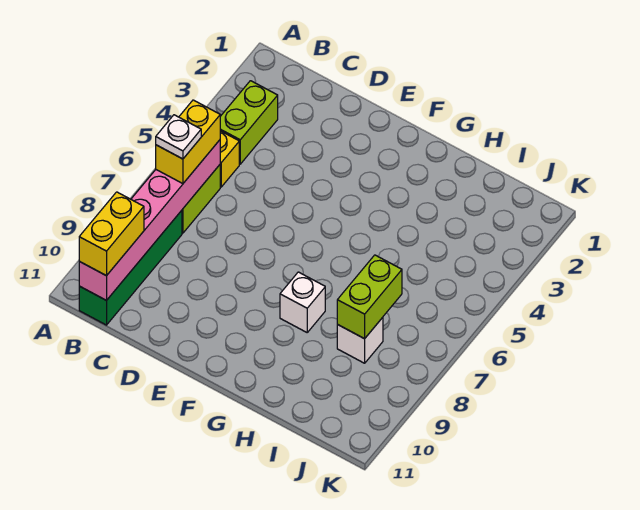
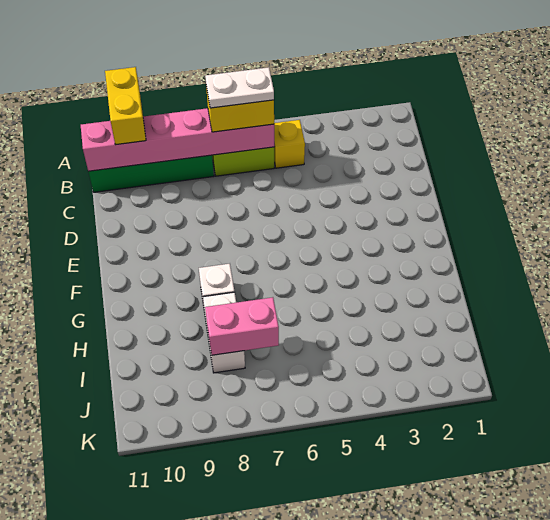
lime brick B3:B4 level 1 -> none
white plate B7 level 4 -> white plate B6:B7 level 4
yellow brick B10:B11 level 3 -> yellow brick A10:B10 level 3
lime brick I7:I8 level 2 -> pink brick I7:I8 level 2
white brick I8 level 1 -> white brick H8:I8 level 1

